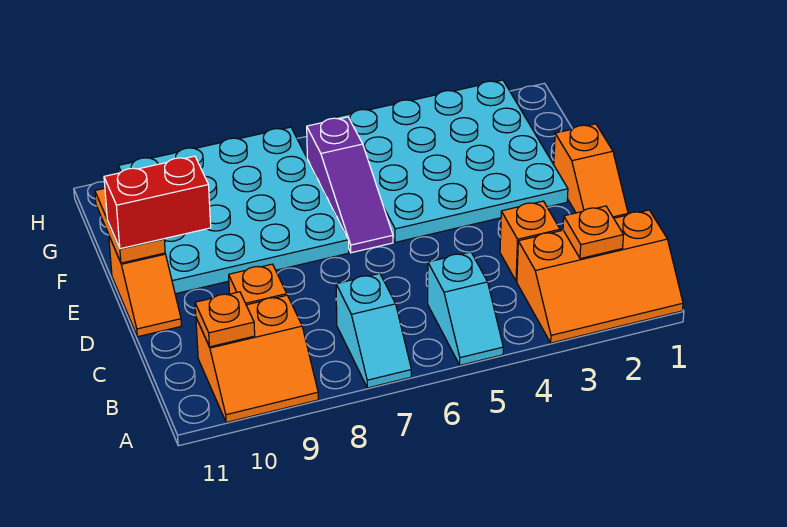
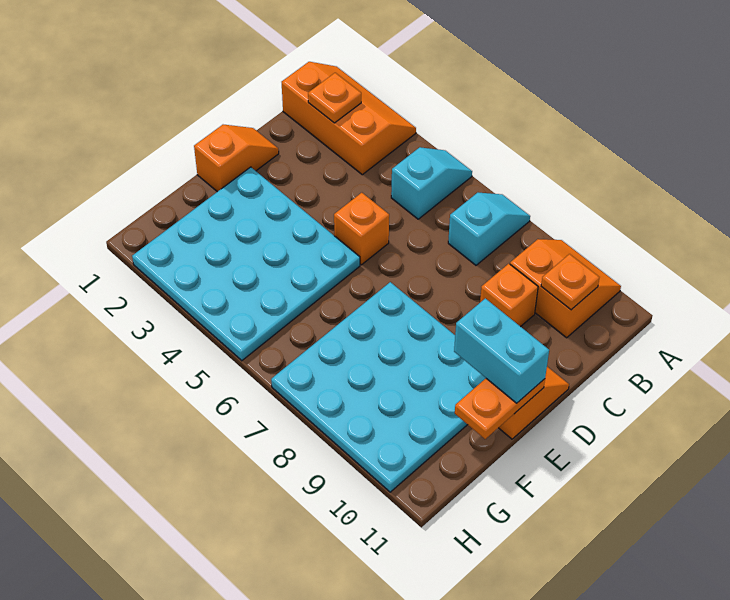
orange brick C3 level 1 -> orange brick D5 level 1
purple slope E6:G6 level 1 top G -> none
red brick E10:E11 level 3 -> cyan brick E10:E11 level 3

